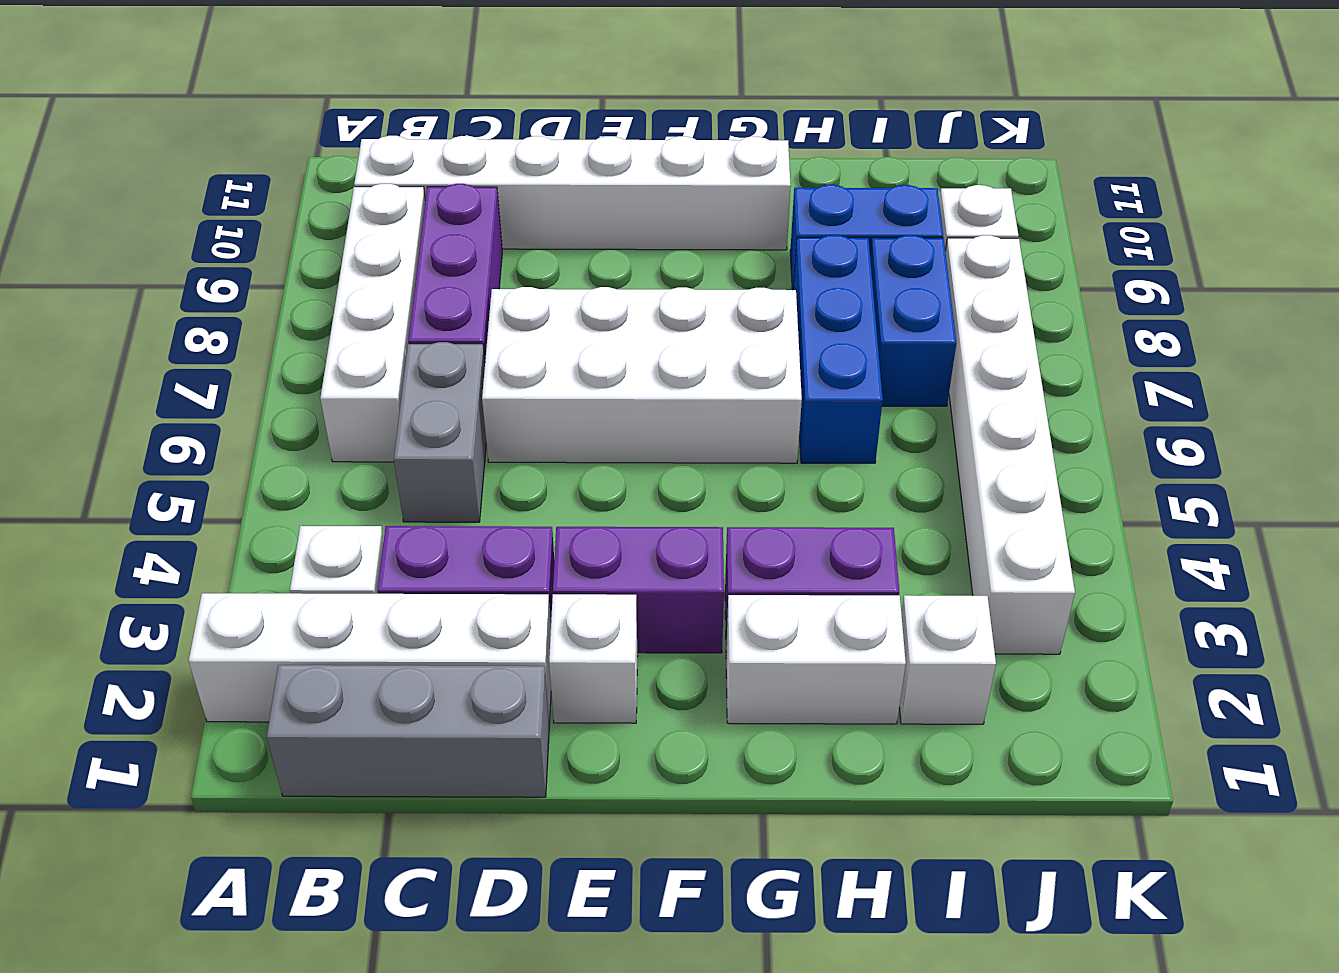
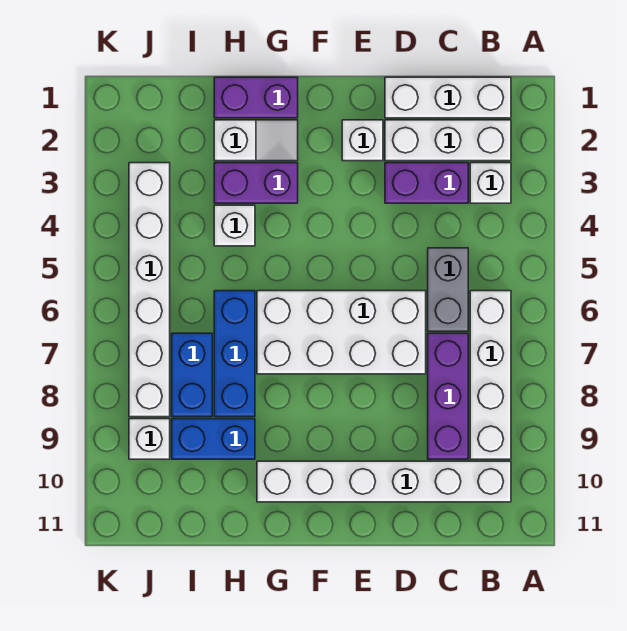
white brick A2:D2 level 1 -> white brick B2:D2 level 1
grey brick B1:D1 level 1 -> white brick B1:D1 level 1
purple brick E3:F3 level 1 -> purple brick G1:H1 level 1
white brick G2:H2 level 1 -> white slope G2:H2 level 1 top H
white brick I2 level 1 -> white brick H4 level 1

